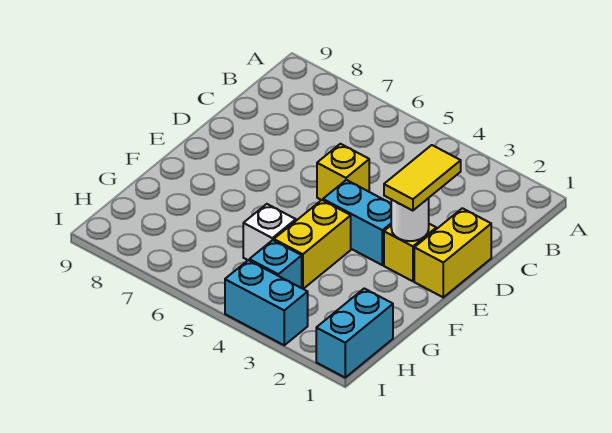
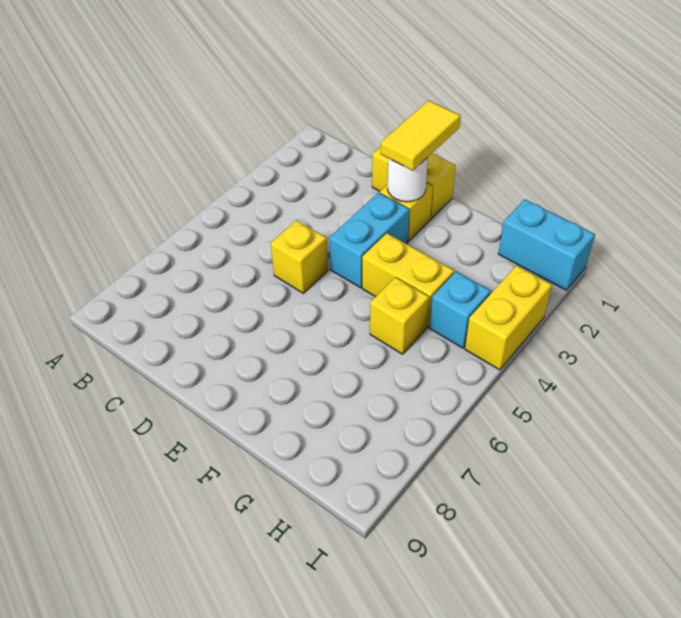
yellow tile D2:E2 level 3 -> yellow tile E1:E2 level 3
white brick G5 level 1 -> yellow brick G5 level 1
cyan brick I3:I4 level 1 -> yellow brick I3:I4 level 1

